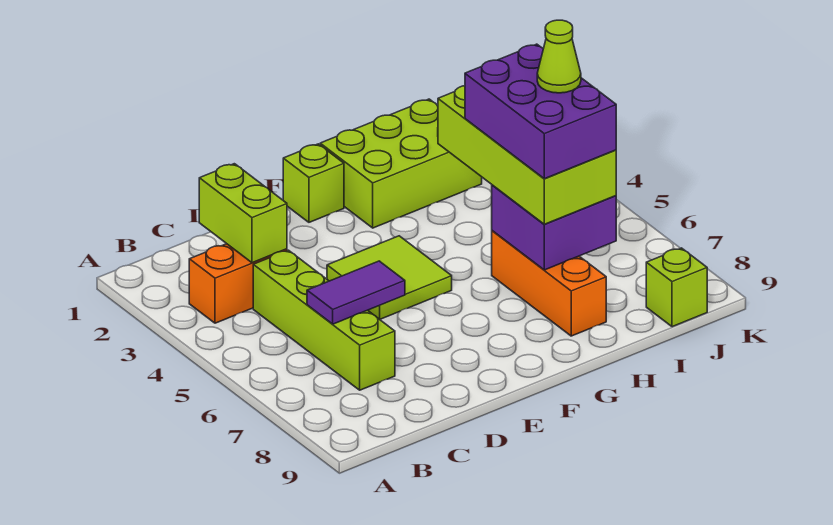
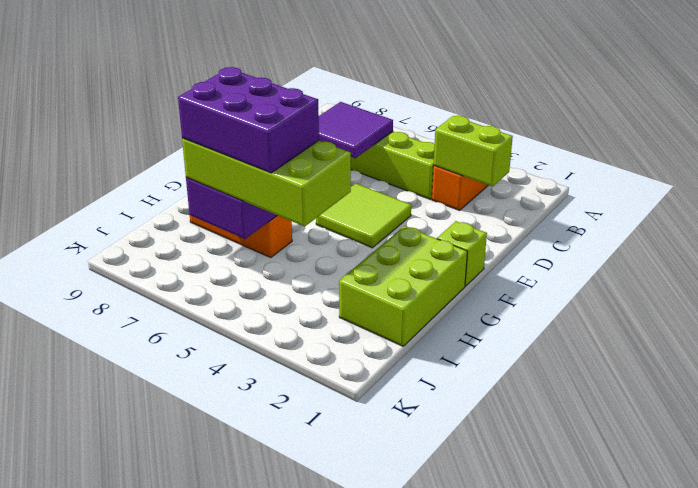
purple tile C6:D6 level 2 -> purple tile C6:D7 level 2
lime cone I6 level 5 -> none
lime brick J9 level 1 -> none

